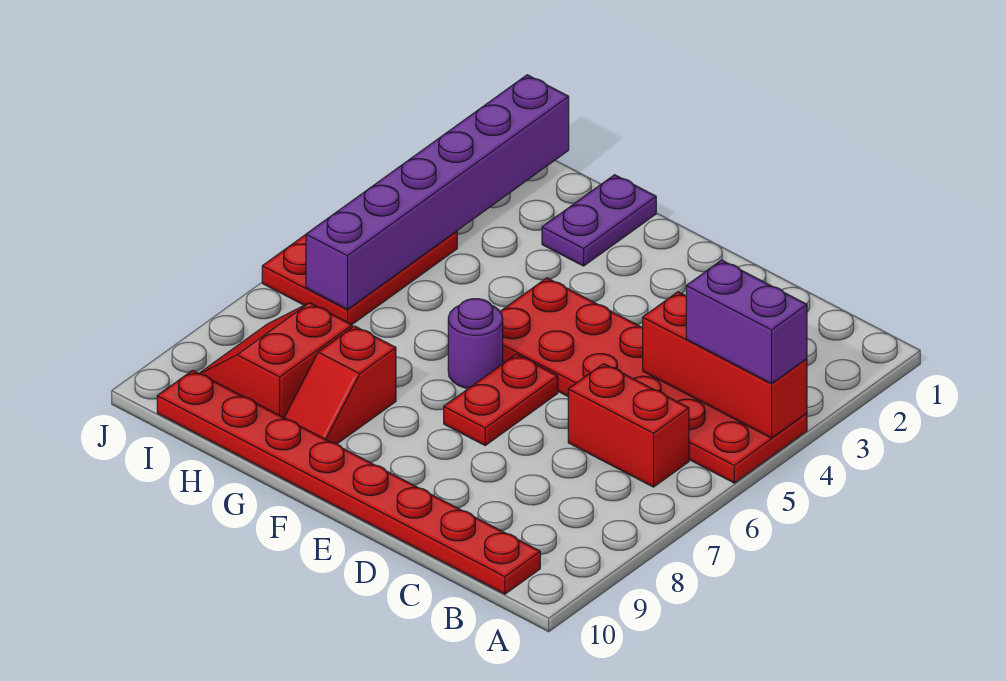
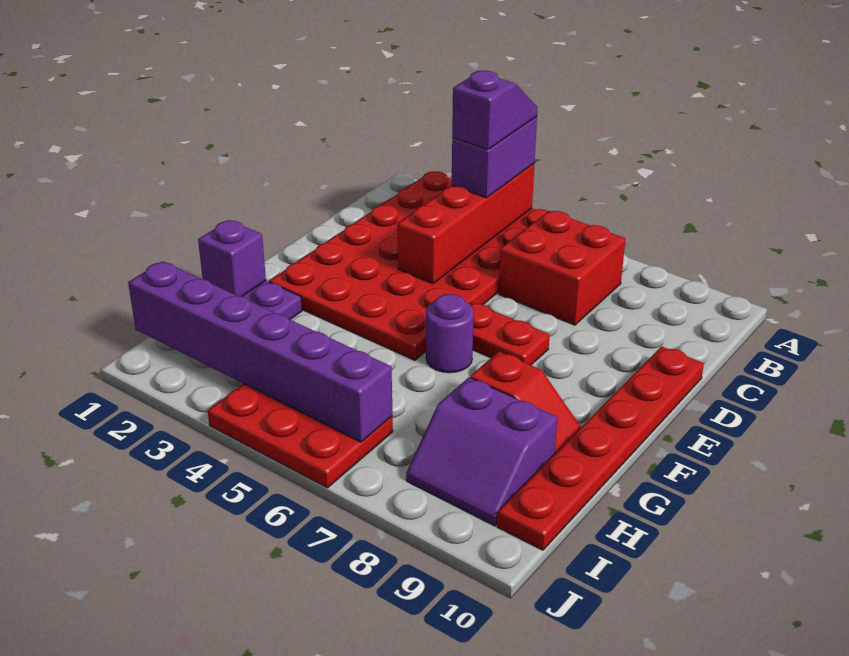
red plate A4:F5 level 1 -> red plate A2:F5 level 1
red brick A4:C4 level 2 -> red brick A4:D4 level 2
none -> purple slope A4:B4 level 4 top B
red brick B6:C6 level 1 -> red brick B6:C7 level 1
red plate B10:I10 level 1 -> red plate D10:I10 level 1
none -> purple brick G1 level 2
red slope H8:I9 level 1 top H -> purple slope H8:I9 level 1 top H

